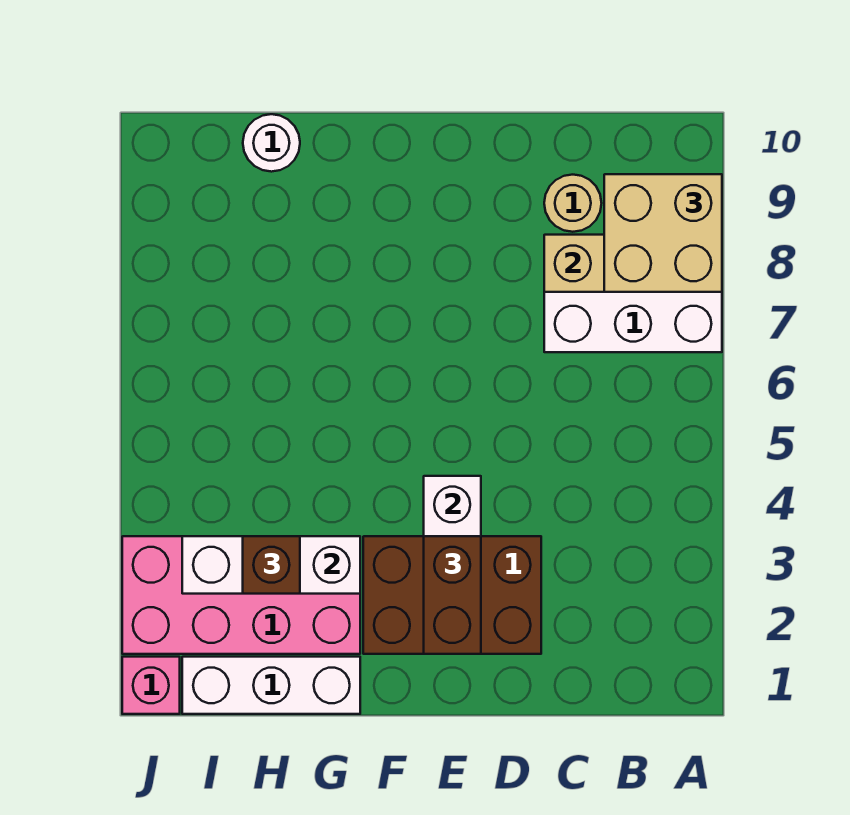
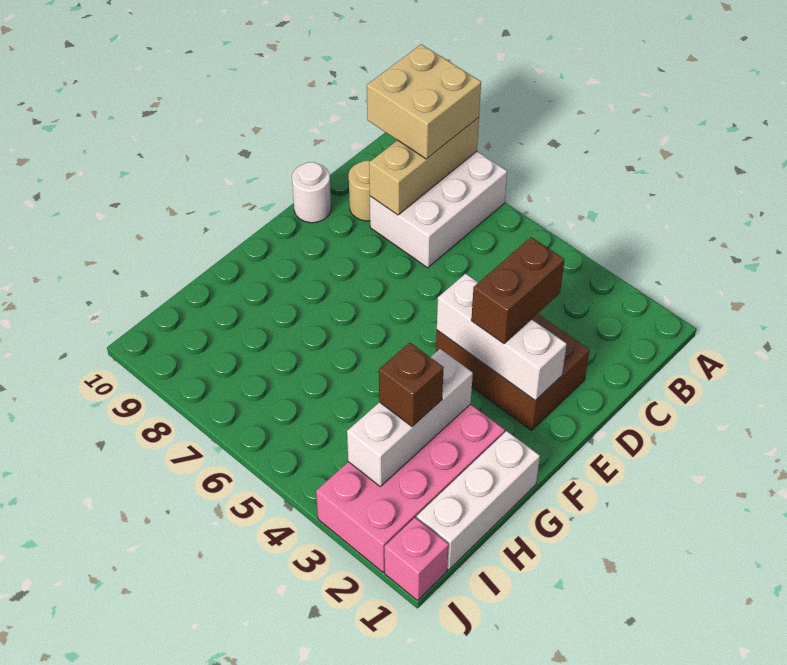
brown brick D2:F3 level 1 -> brown brick D2:E4 level 1
brown brick E2:E3 level 3 -> brown brick D3:E3 level 3
white round brick H10 level 1 -> white round brick D10 level 1

